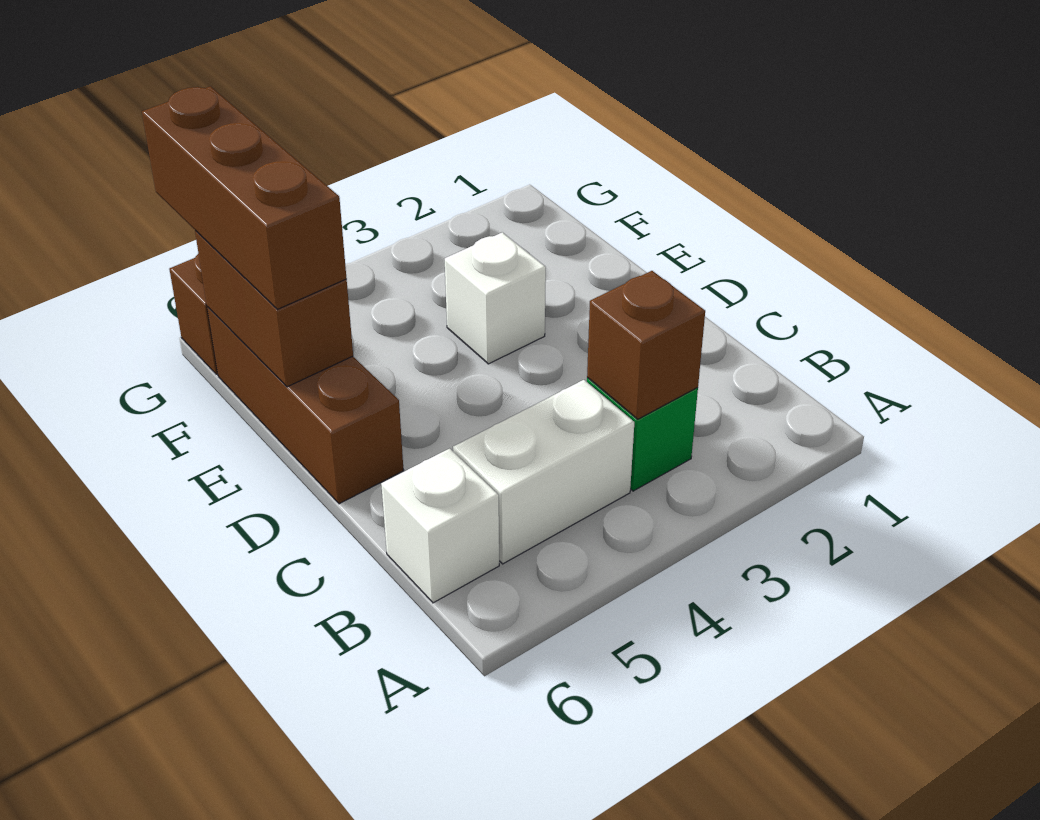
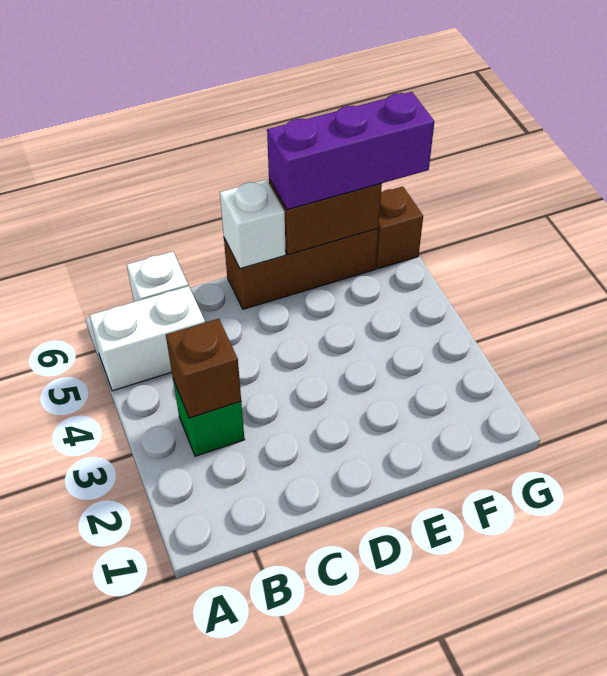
white brick B4:B5 level 1 -> white brick A5:B5 level 1
white brick E3 level 1 -> white brick D6 level 2
brown brick E6:G6 level 3 -> purple brick E6:G6 level 3

